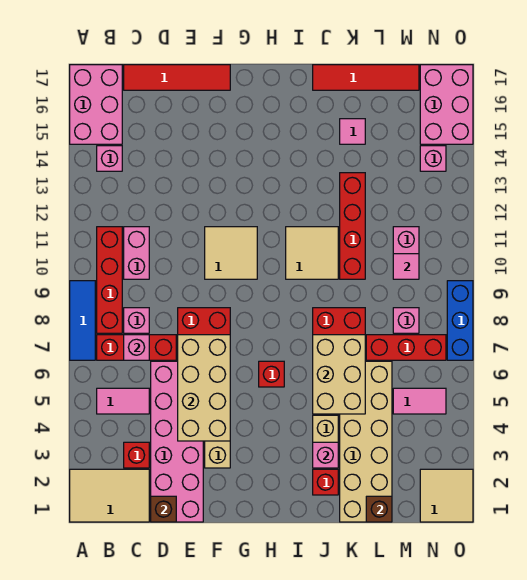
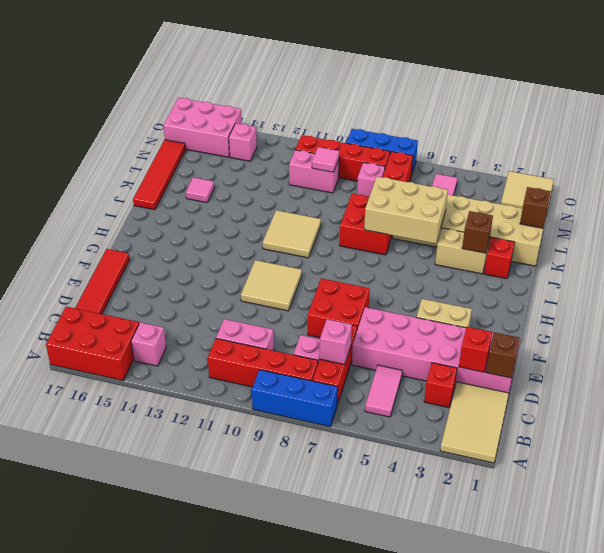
blue tile A7:A9 level 1 -> blue brick A7:A9 level 1
pink brick A15:B17 level 1 -> red brick A15:B17 level 1
tan brick E4:F7 level 2 -> none
red brick H6 level 1 -> red brick D2 level 2
pink brick J3 level 2 -> brown brick J3 level 2
red brick K10:K13 level 1 -> red brick N8:N11 level 1

